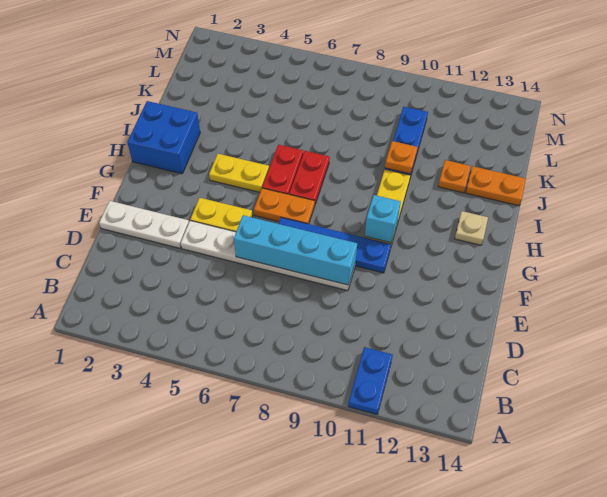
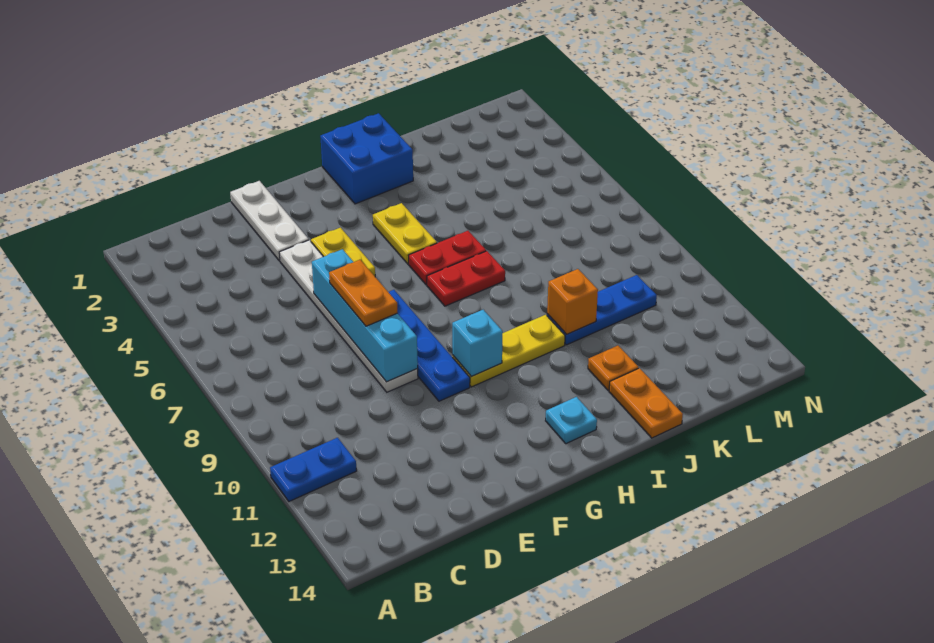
orange plate G6:G7 level 1 -> orange plate E7:E8 level 3
tan plate H13 level 1 -> cyan plate H13 level 1
orange plate J10 level 2 -> orange brick J10 level 2

